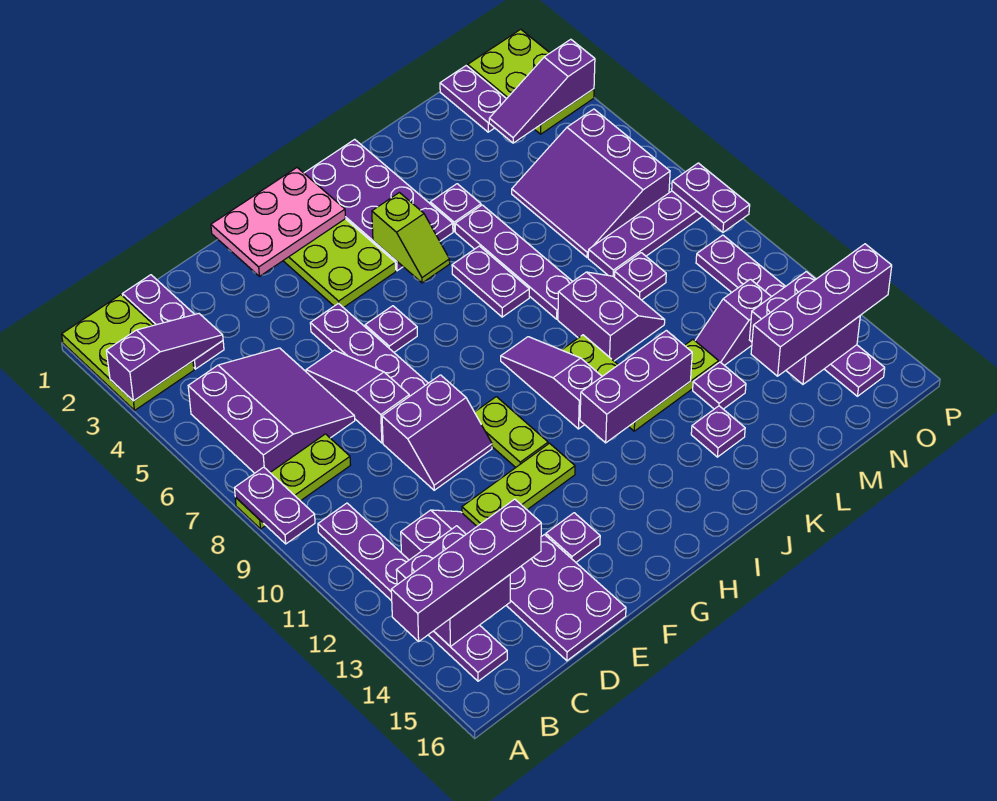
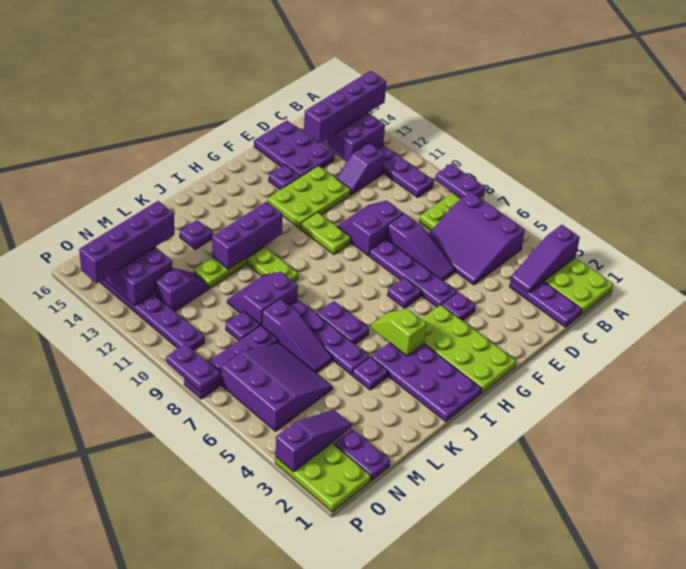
lime plate E12:G12 level 1 -> lime plate E12:G13 level 1
pink plate F1:H2 level 2 -> none
purple slope I9:I11 level 1 top 11 -> purple slope L6:L8 level 1 top 8
purple slope K9:L10 level 1 top K -> purple slope K9:L10 level 1 top 9
purple plate L13 level 1 -> purple plate F4 level 1

